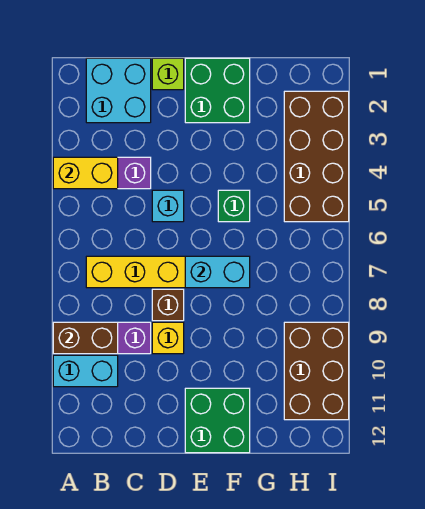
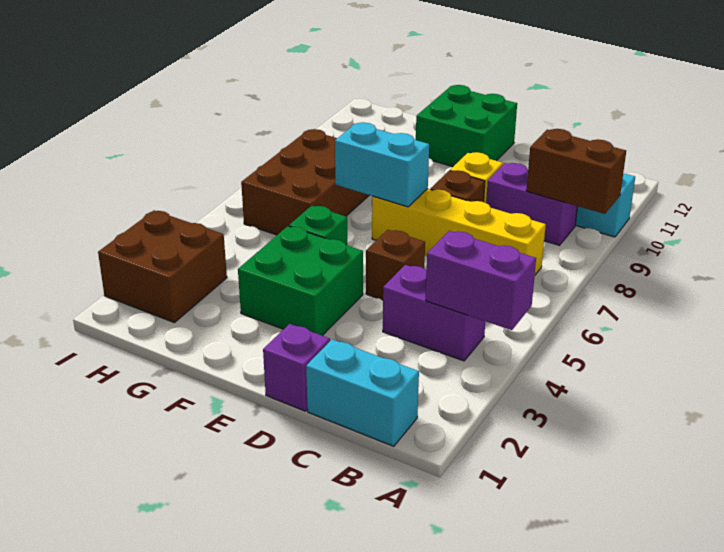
yellow brick A4:B4 level 2 -> purple brick A4:B4 level 2
cyan brick B1:C2 level 1 -> cyan brick B1:C1 level 1
lime brick D1 level 1 -> purple brick D1 level 1
cyan brick D5 level 1 -> brown brick D5 level 1
green brick E1:F2 level 1 -> green brick E3:F4 level 1
brown brick H2:I5 level 1 -> brown brick H2:I3 level 1
brown brick H9:I11 level 1 -> brown brick G6:H8 level 1

